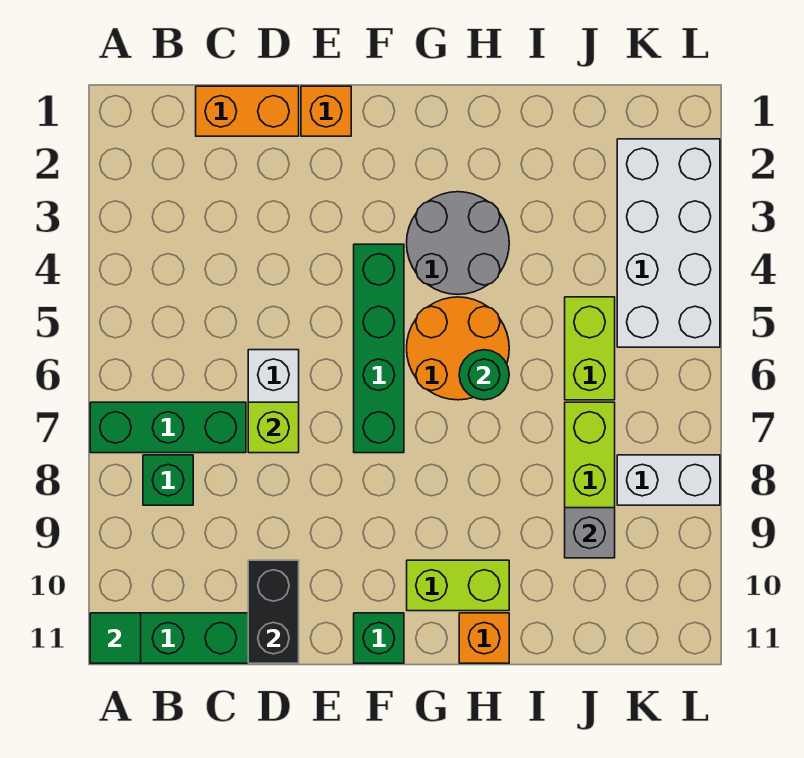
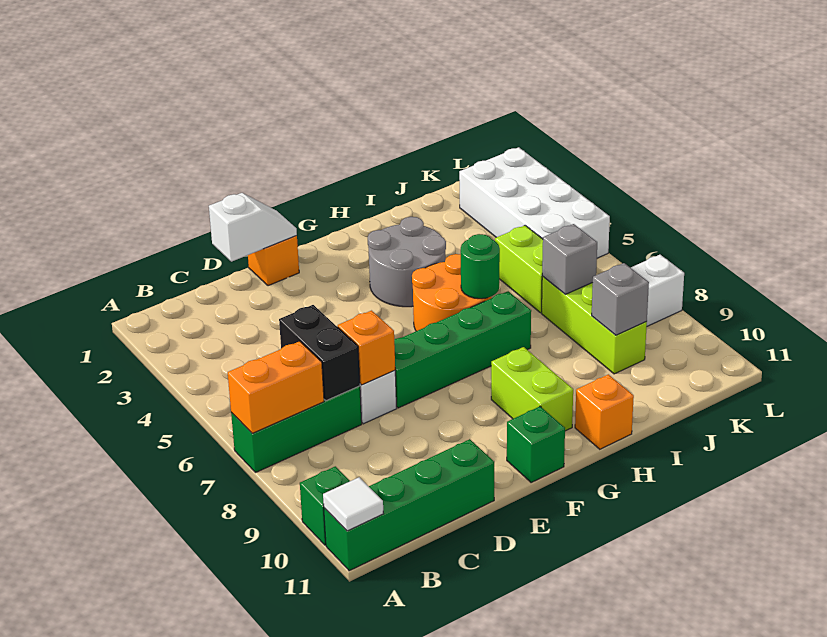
green tile A11 level 2 -> white tile A11 level 2
green brick B8 level 1 -> green brick A10 level 1
orange brick C1:D1 level 1 -> orange brick A7:B7 level 2
none -> white slope D1:E1 level 2 top D
lime brick D7 level 2 -> orange brick D7 level 2
black brick D10:D11 level 2 -> black brick C6:C7 level 2
green brick F4:F7 level 1 -> green brick E7:H7 level 1
lime brick G10:H10 level 1 -> lime brick G9:G10 level 1
none -> grey brick J7 level 2

